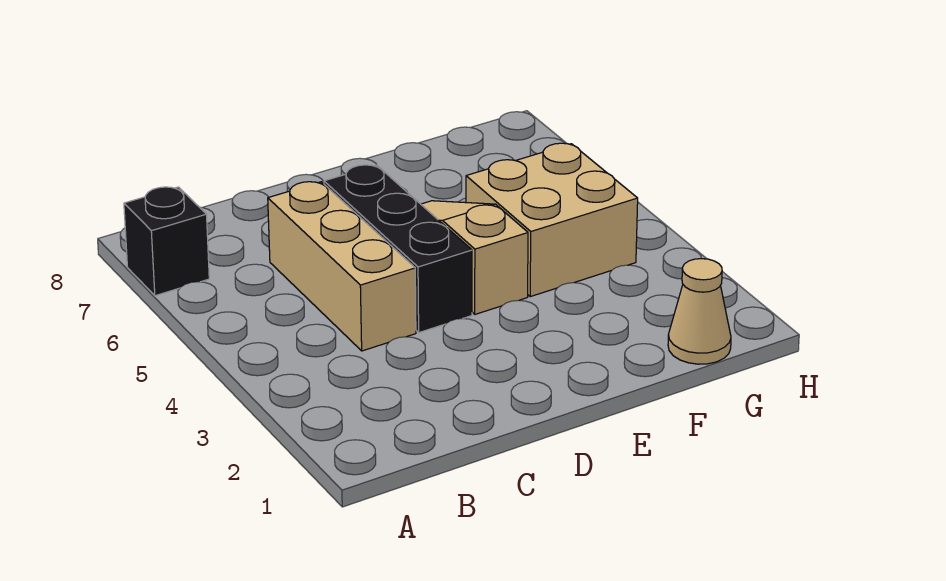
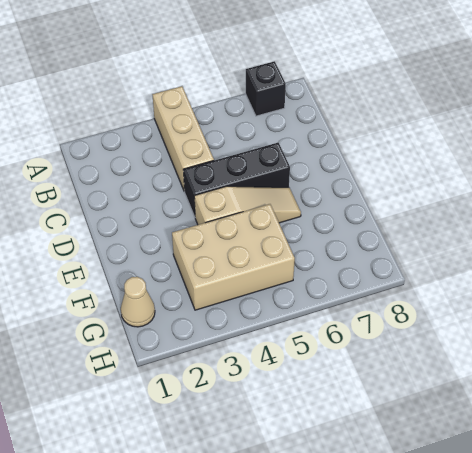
tan brick C4:C6 level 1 -> tan brick A4:C4 level 1
tan brick F4:G5 level 1 -> tan brick F3:G5 level 1

